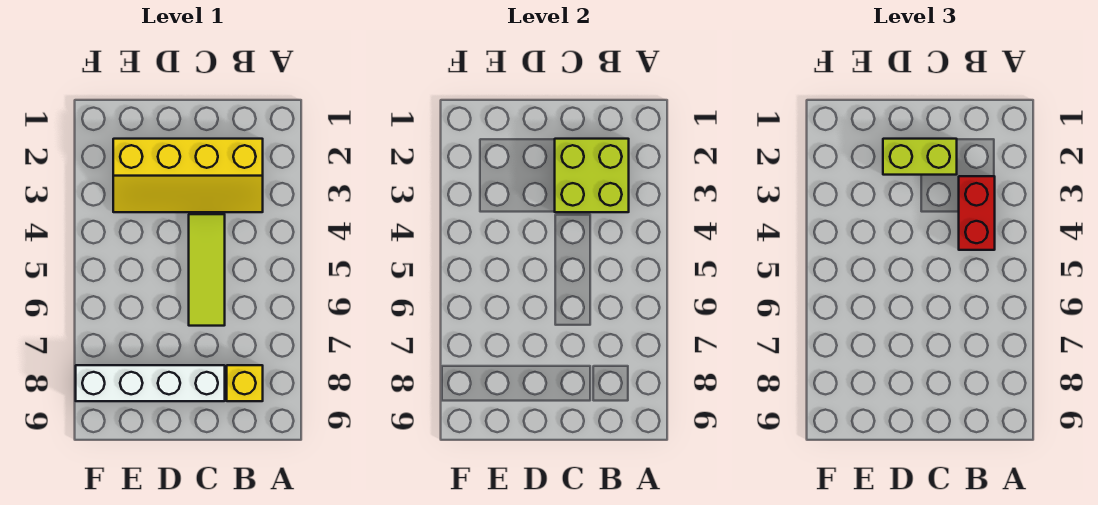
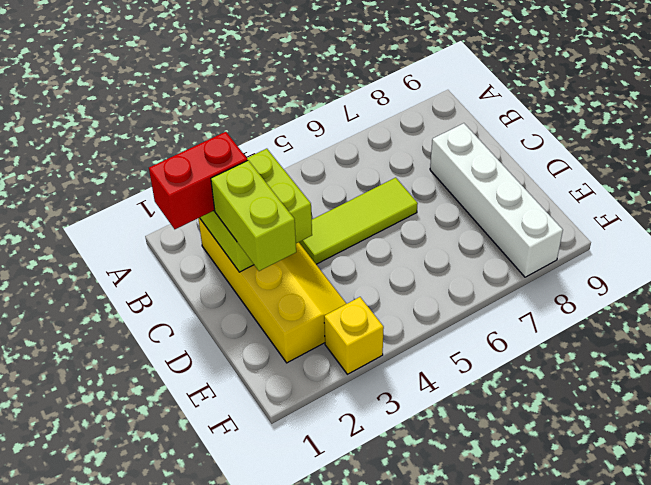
red brick B3:B4 level 3 -> red brick B1:B2 level 3
yellow brick B8 level 1 -> yellow brick F3 level 1

